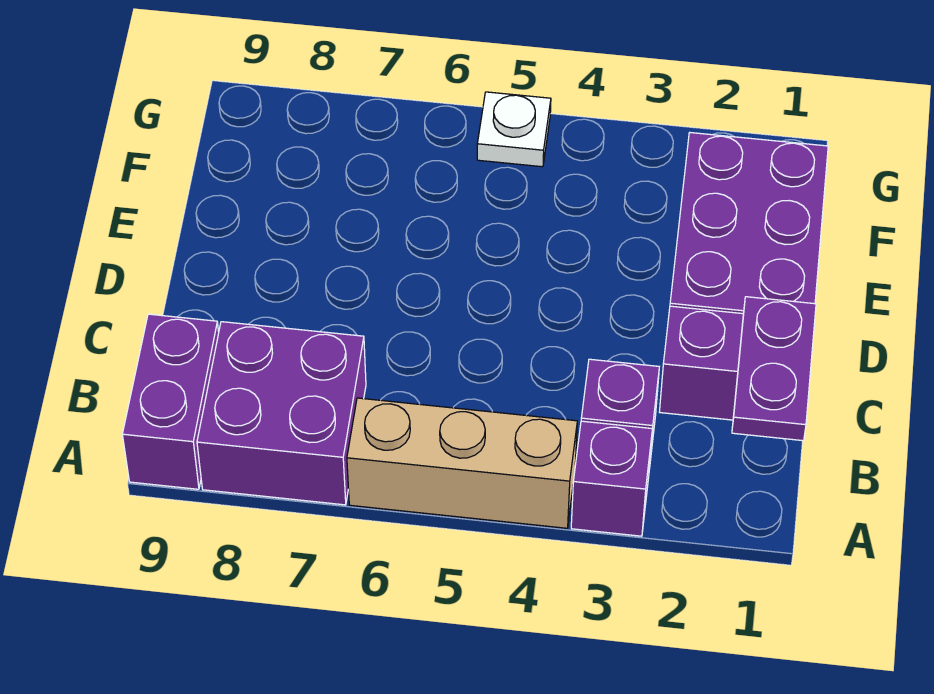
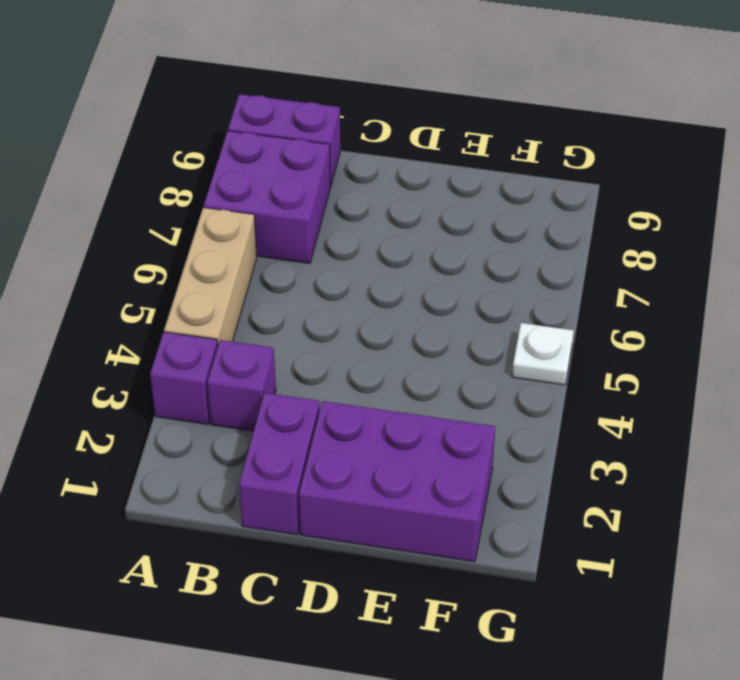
purple plate B1:C1 level 2 -> none

